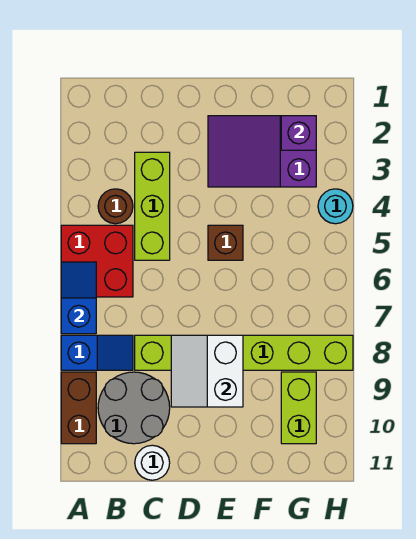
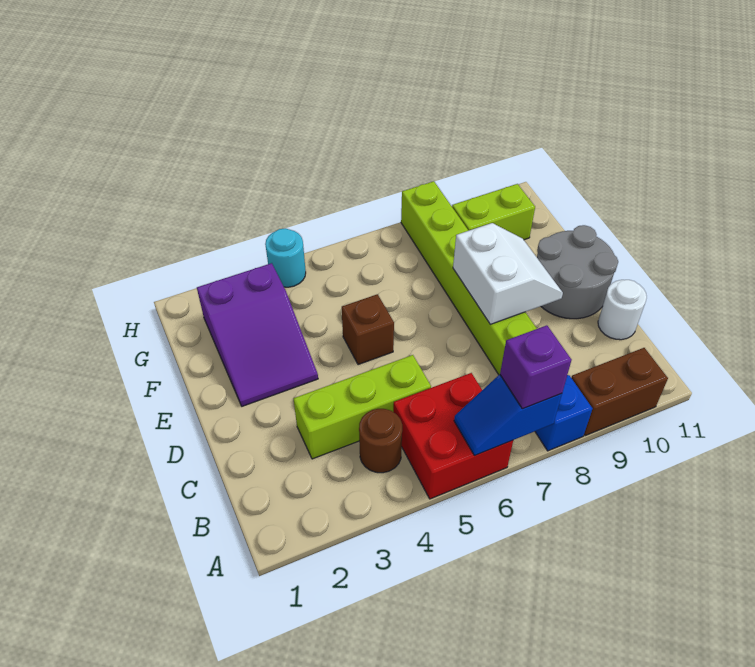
grey round brick B9:C10 level 1 -> grey round brick D10:E11 level 1
white slope D8:E9 level 2 top E -> white slope D8:E9 level 2 top 8
purple brick G2 level 2 -> purple brick A7 level 3

